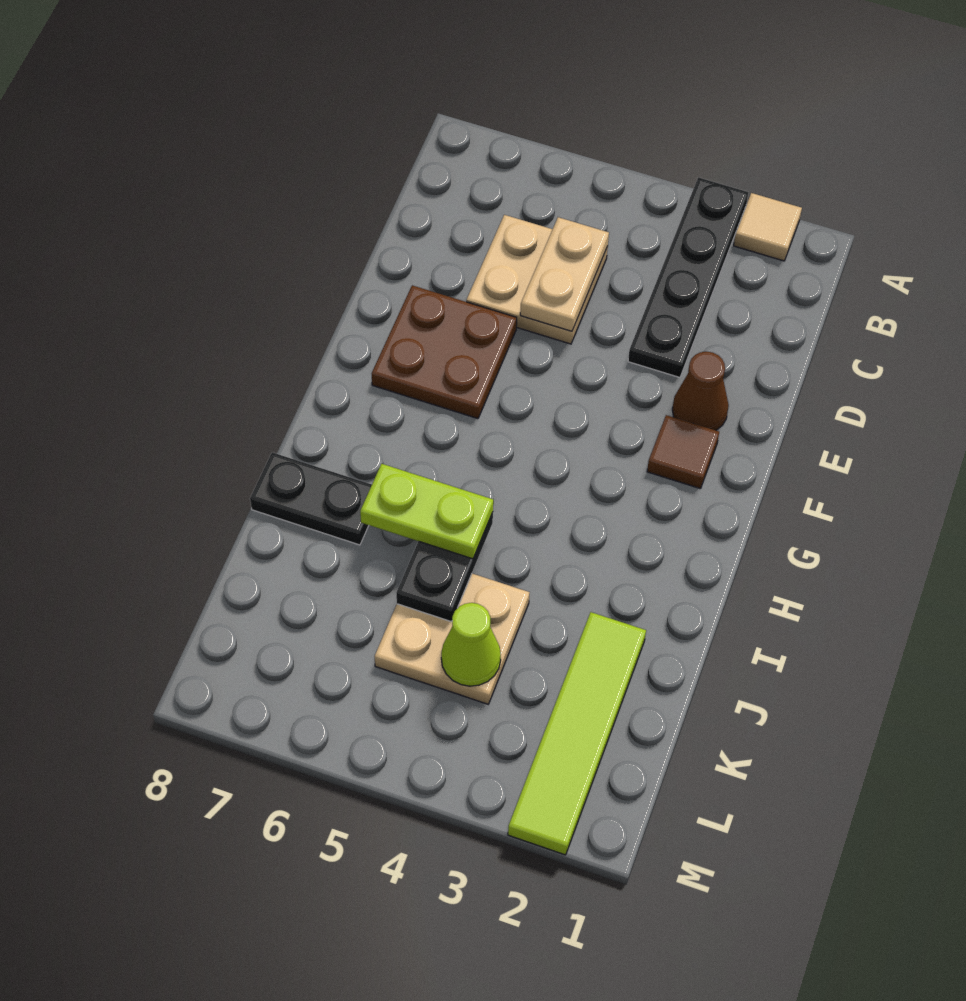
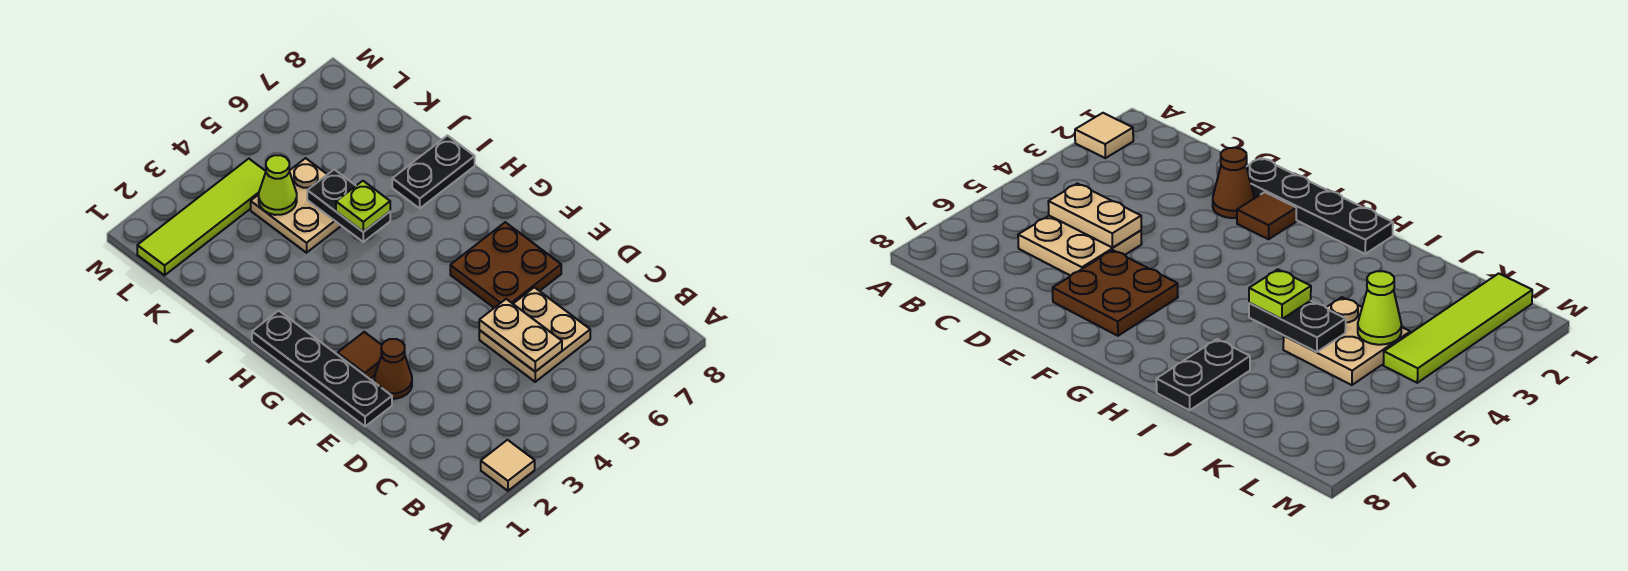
black plate A3:D3 level 1 -> black plate E1:H1 level 1
lime plate I5:I6 level 3 -> lime plate I5 level 3
lime tile J2:M2 level 1 -> lime tile L1:L4 level 1

